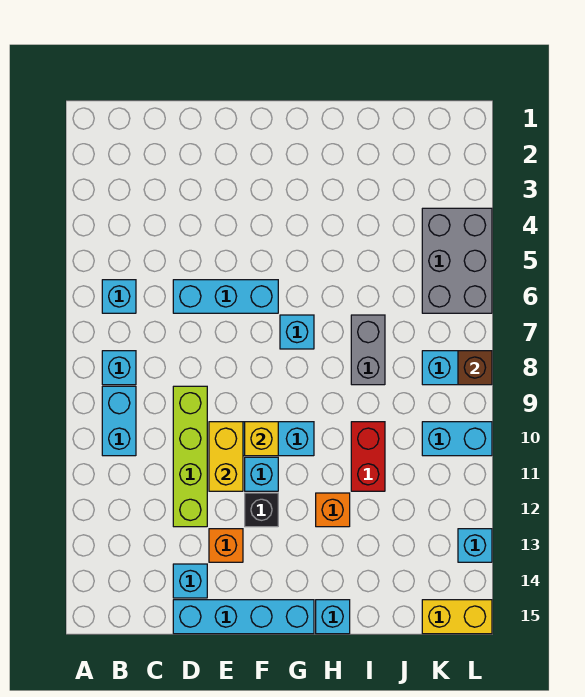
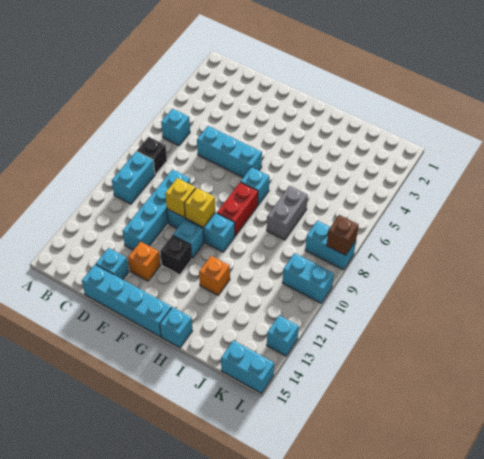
cyan brick B8 level 1 -> black brick B8 level 1
lime brick D9:D12 level 1 -> cyan brick D9:D12 level 1
yellow brick E10:E11 level 2 -> yellow brick E10 level 2
red brick I10:I11 level 1 -> red brick G8:G9 level 1
grey brick K4:L6 level 1 -> none
yellow brick K15:L15 level 1 -> cyan brick K15:L15 level 1

